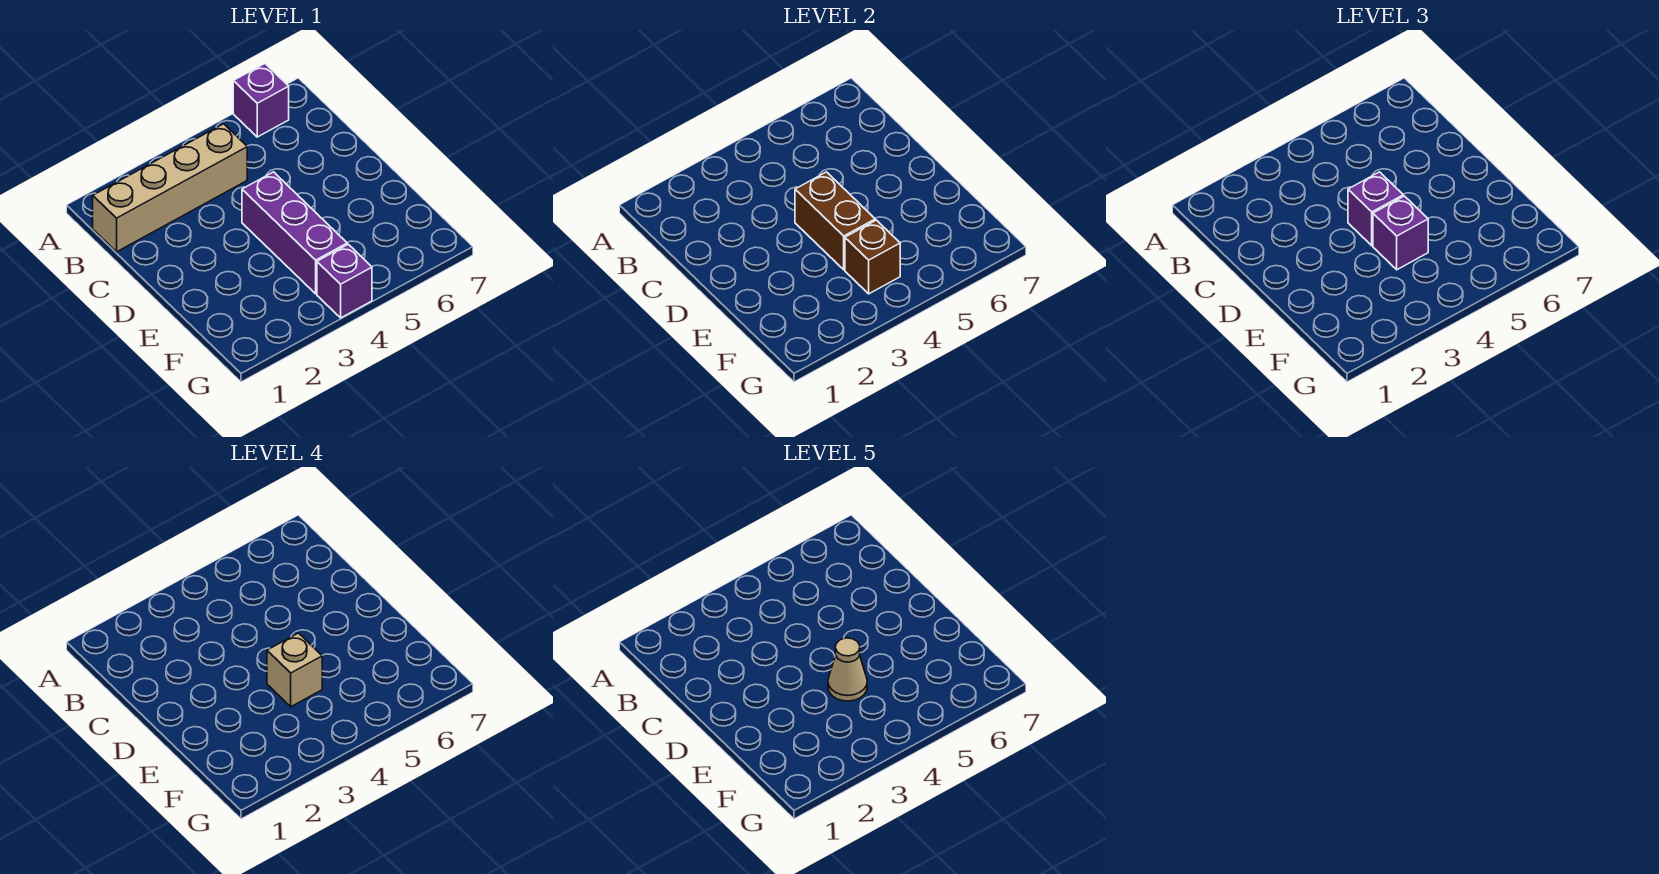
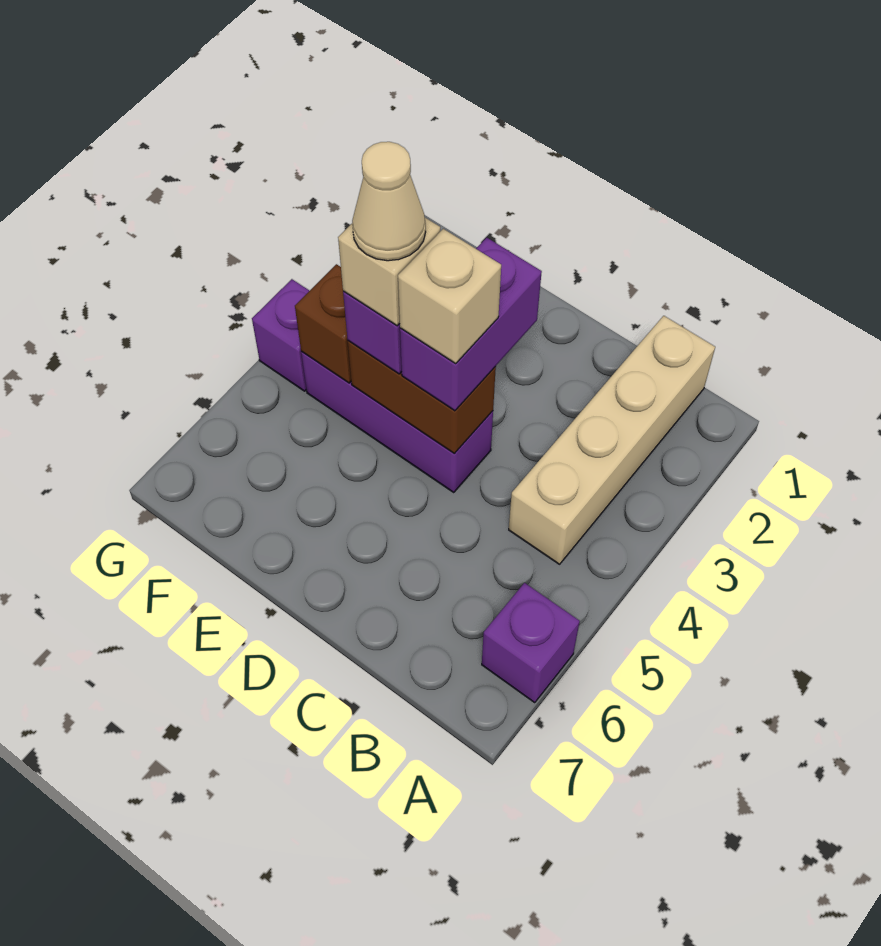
purple brick D4 level 3 -> purple brick D3:D4 level 3
none -> tan brick D4 level 4

